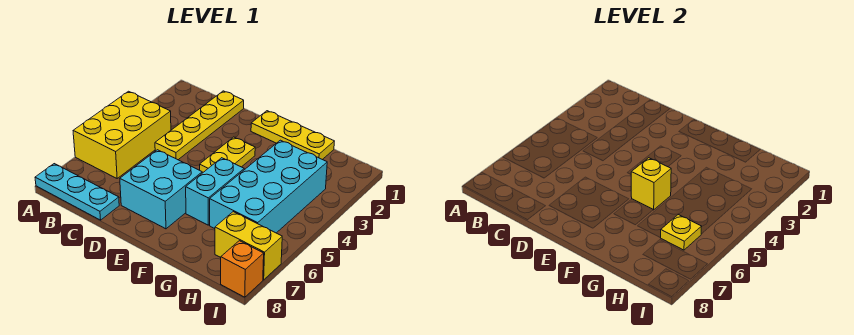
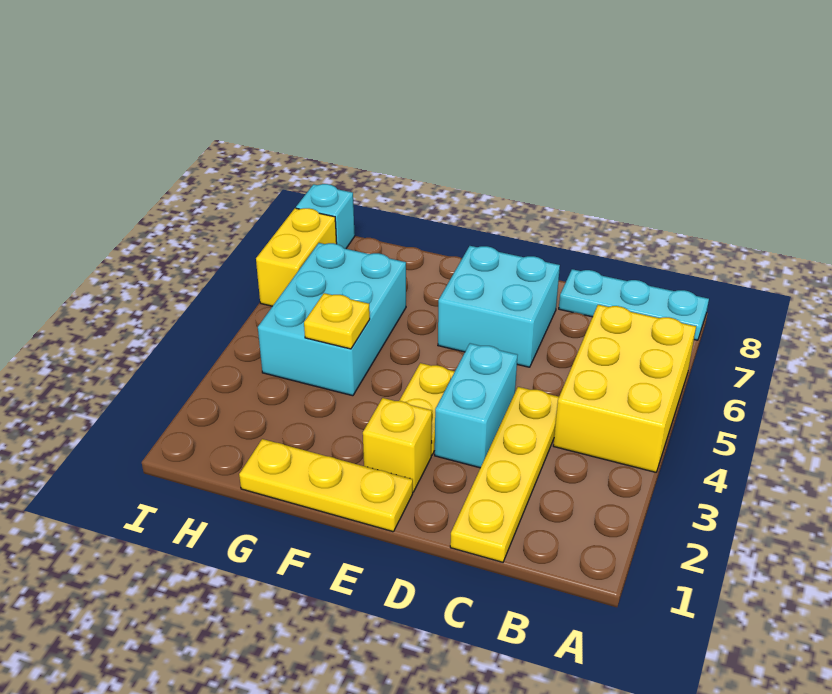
cyan brick F5:F6 level 1 -> cyan brick D3:D4 level 1
yellow brick F5 level 2 -> yellow brick E2 level 1
cyan brick G3:H6 level 1 -> cyan brick G4:H6 level 1
yellow plate H6 level 2 -> yellow plate G4 level 2
yellow brick H7:I7 level 1 -> yellow brick I6:I7 level 1
orange brick I8 level 1 -> cyan brick I8 level 1

